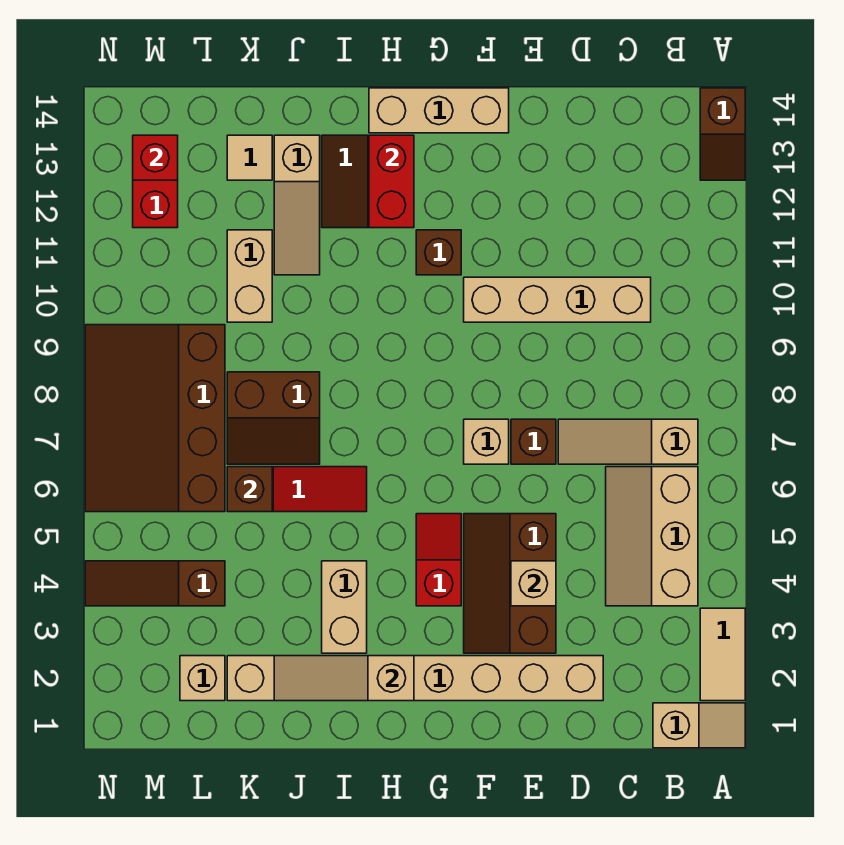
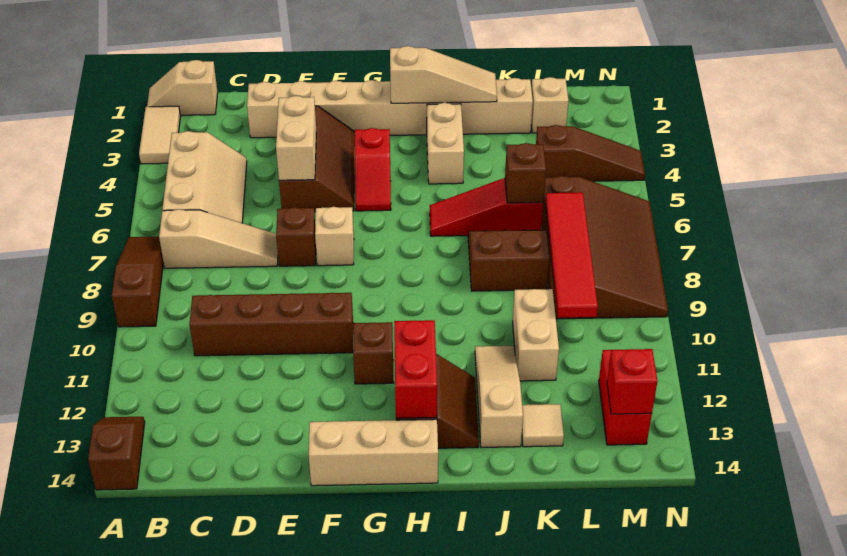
none -> brown slope A7:A9 level 1 top 9
tan brick C10:F10 level 1 -> brown brick C10:F10 level 1
tan brick E4 level 2 -> tan brick E4:E5 level 2
none -> red tile L7:L10 level 2

